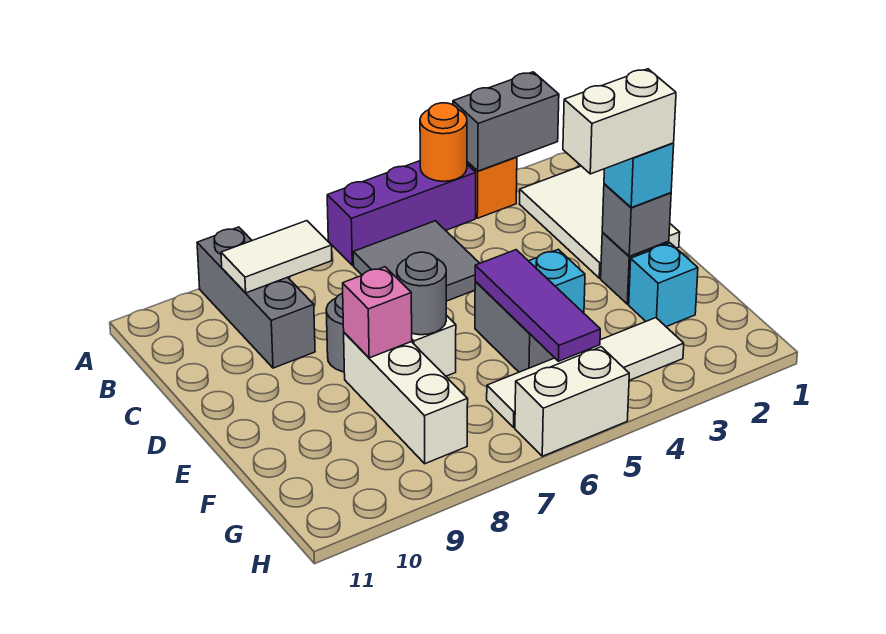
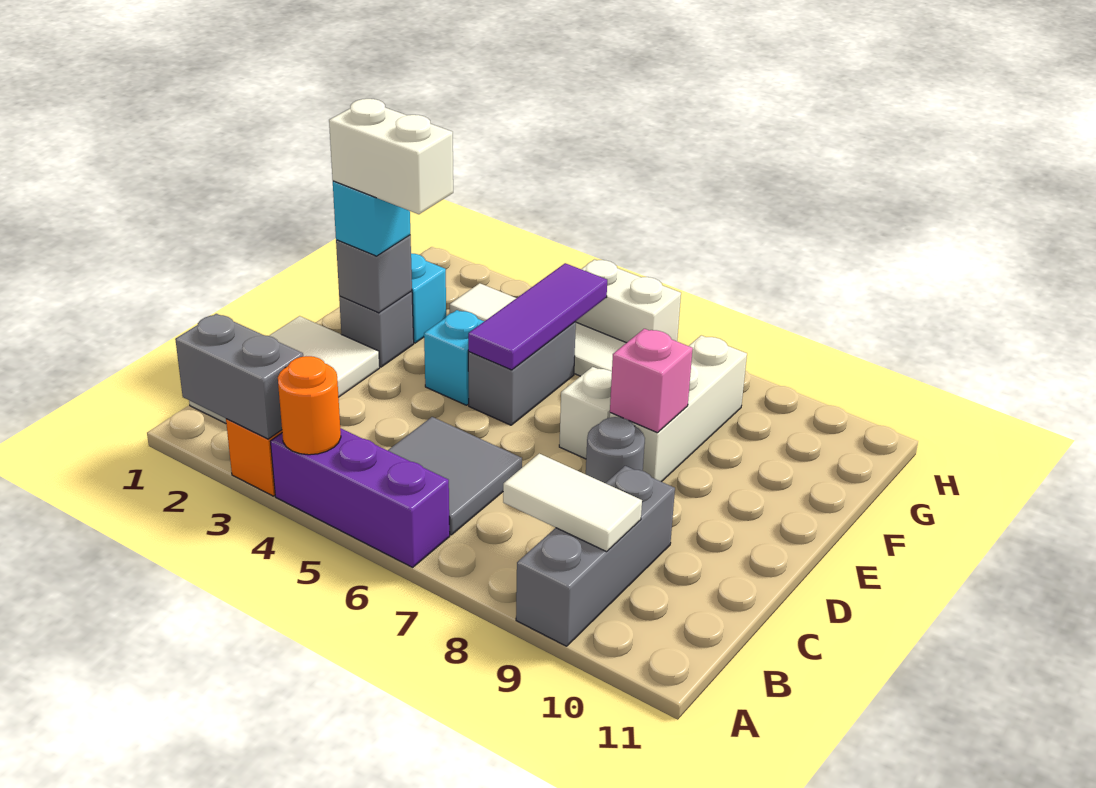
grey round brick E7 level 2 -> none

